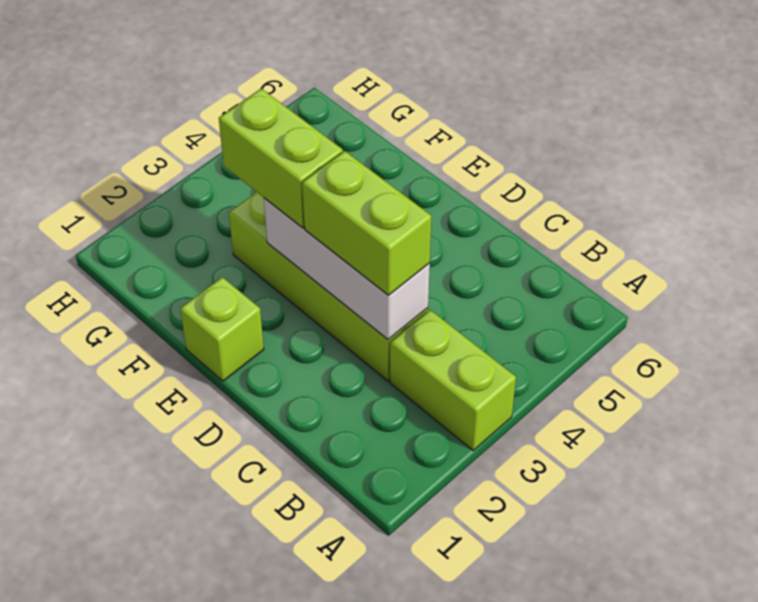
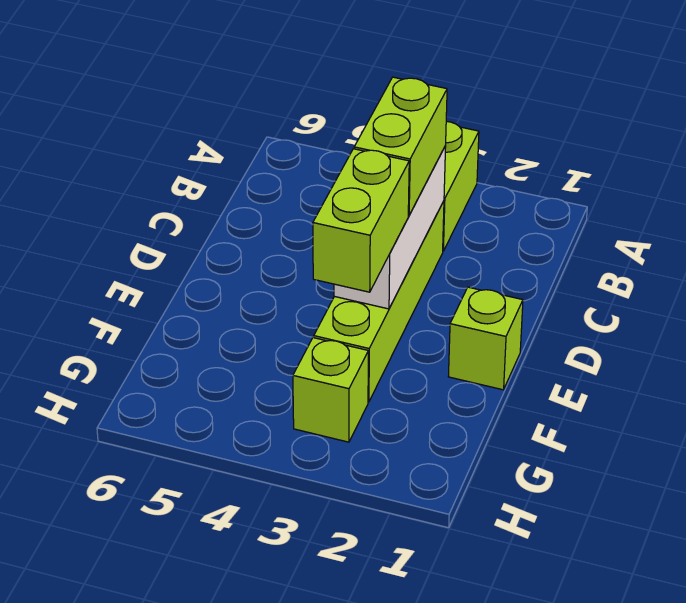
none -> lime brick G3 level 1

